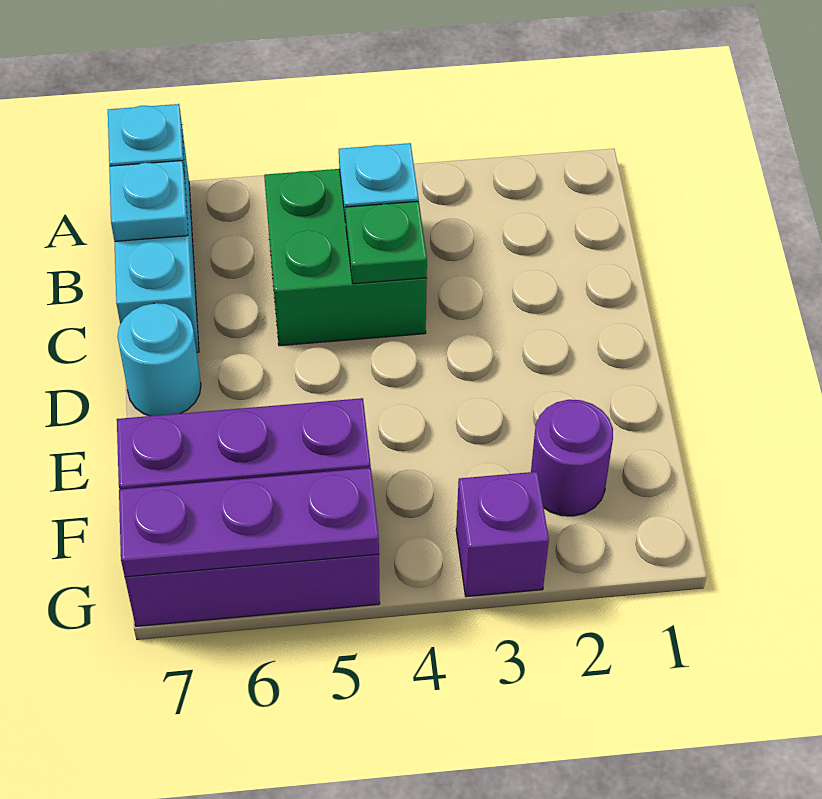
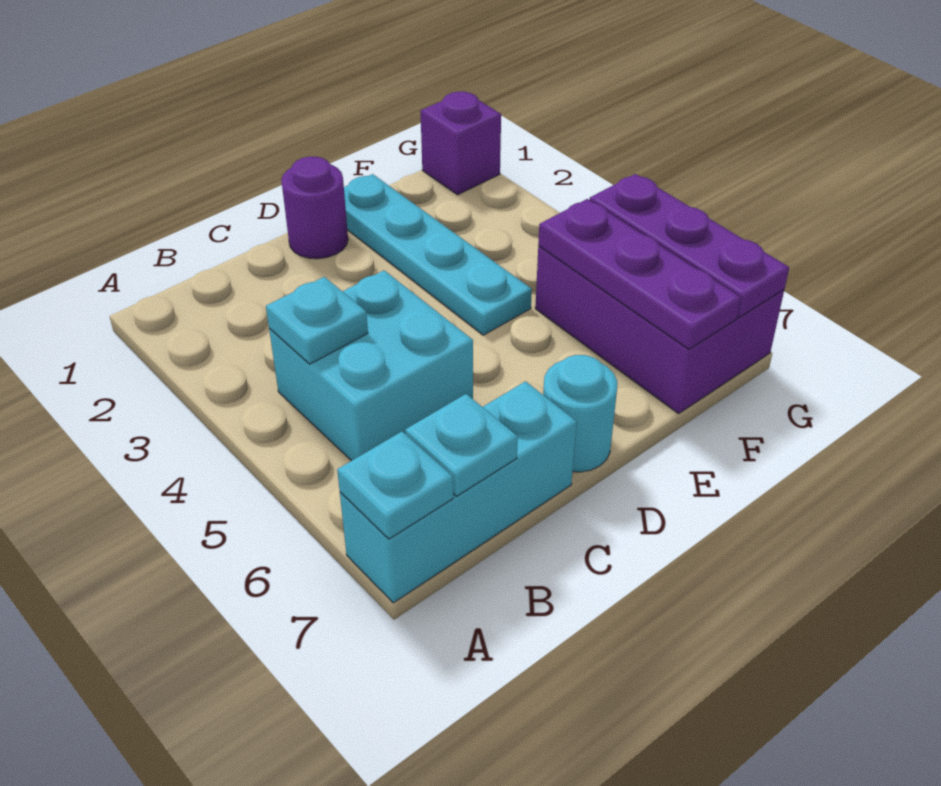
green brick B4:C5 level 1 -> cyan brick B4:C5 level 1
green plate C4 level 2 -> none
none -> cyan plate E1:E4 level 1
purple round brick F2 level 1 -> purple round brick D1 level 1
purple brick G3 level 1 -> purple brick G1 level 1

